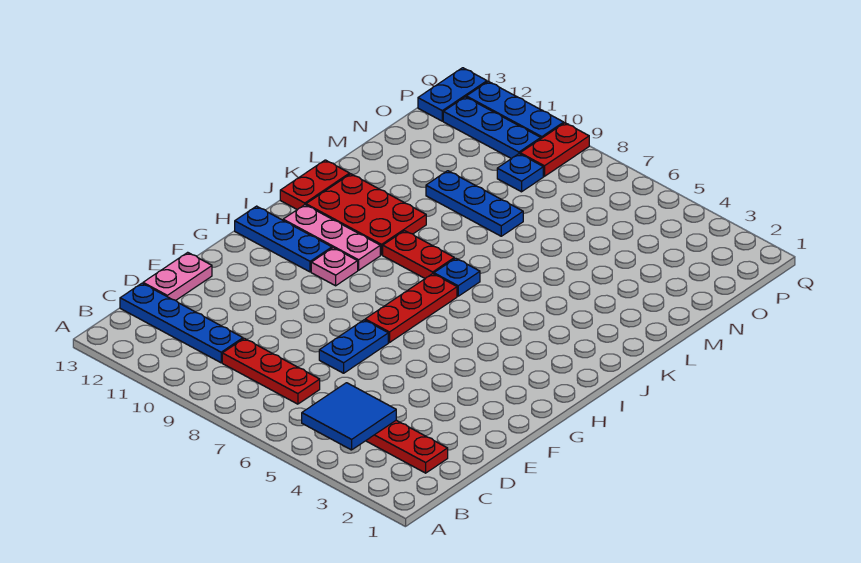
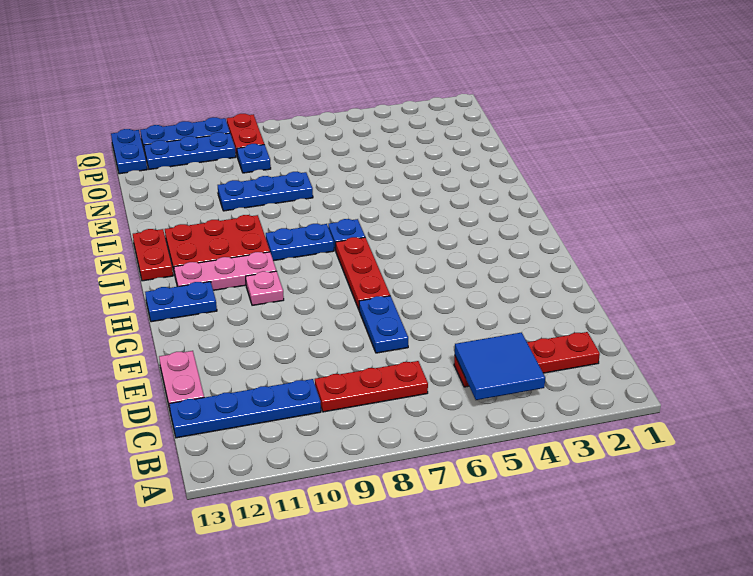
blue plate H11:H13 level 1 -> blue plate H12:H13 level 1
red plate J8:J9 level 1 -> blue plate J8:J9 level 1

